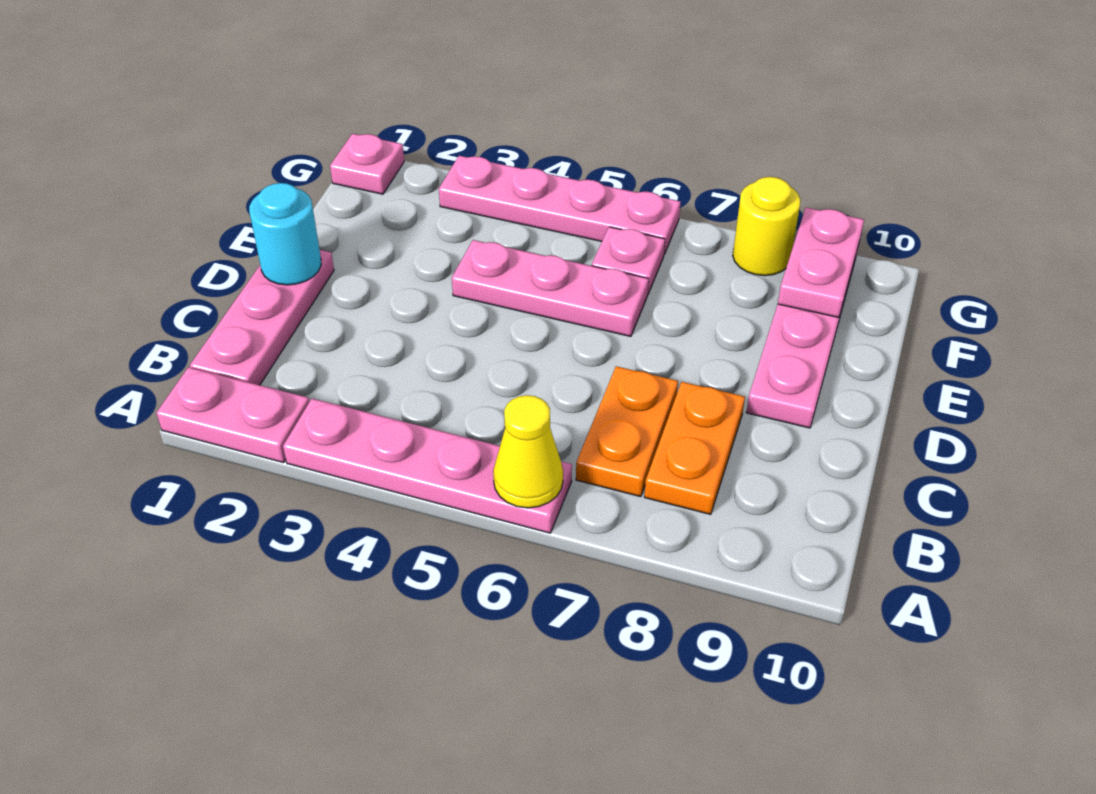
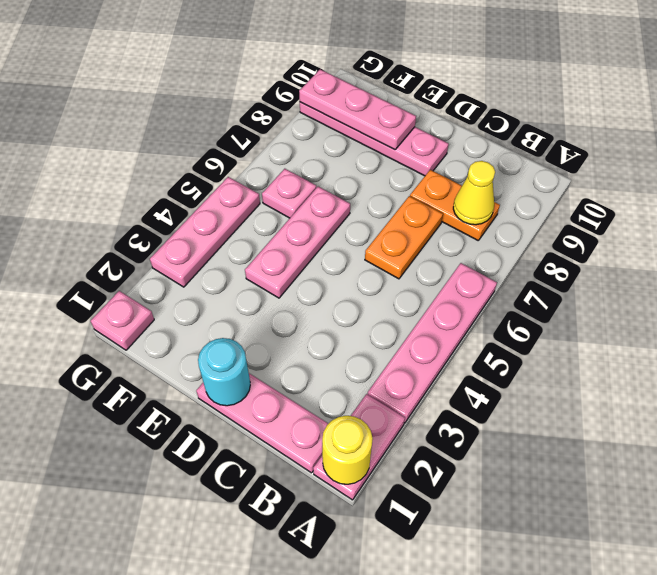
yellow cone A6 level 2 -> yellow cone B8 level 2
orange plate B7:C7 level 1 -> orange plate C6:C7 level 1
pink plate F9:G9 level 2 -> pink plate E9:G9 level 2
pink plate G3:G6 level 1 -> pink plate G3:G5 level 1
yellow round brick G8 level 1 -> yellow round brick A1 level 2

